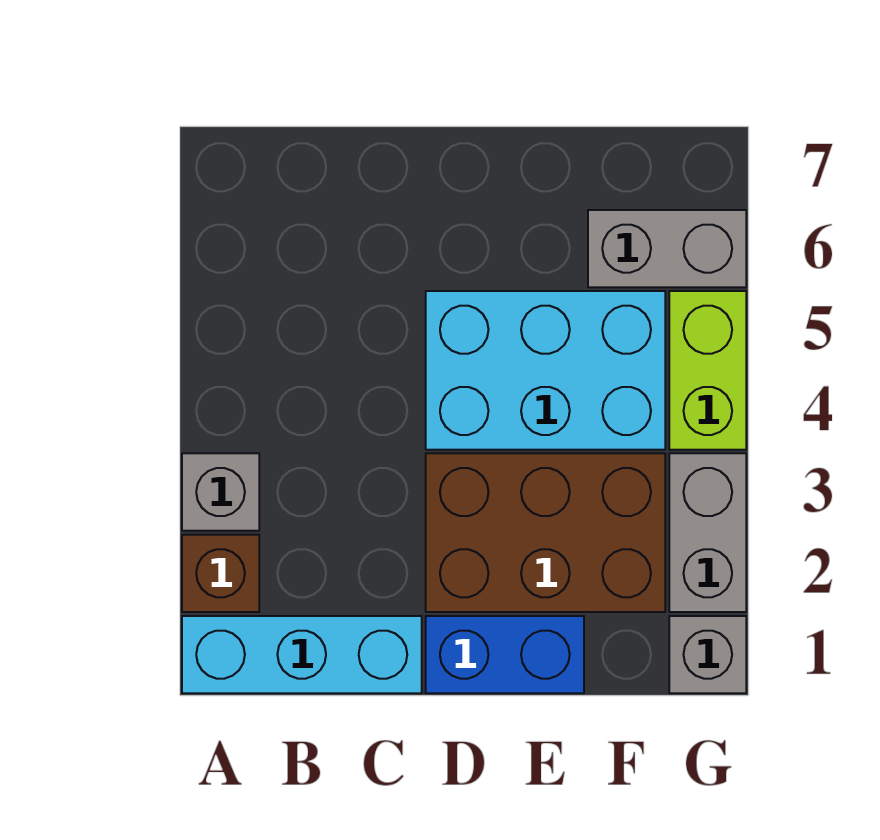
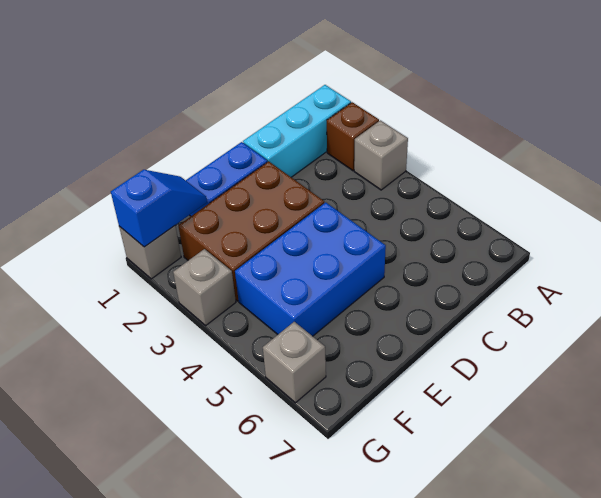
cyan brick D4:F5 level 1 -> blue brick D4:F5 level 1
none -> blue slope F1:G1 level 2 top G
grey brick F6:G6 level 1 -> grey brick G6 level 1
grey brick G2:G3 level 1 -> grey brick G3 level 1
lime brick G4:G5 level 1 -> none

